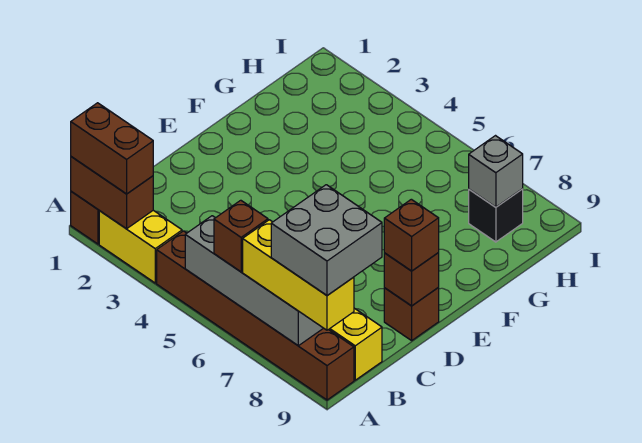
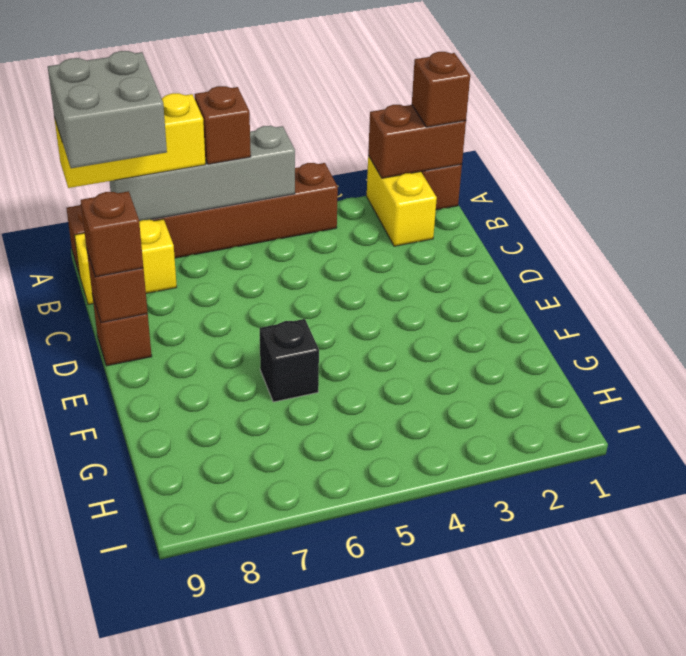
brown brick A1:A2 level 3 -> brown brick A1 level 3
yellow brick A2:A3 level 1 -> yellow brick A2:B2 level 1
black brick H8 level 1 -> black brick F6 level 1
grey brick H8 level 2 -> none

